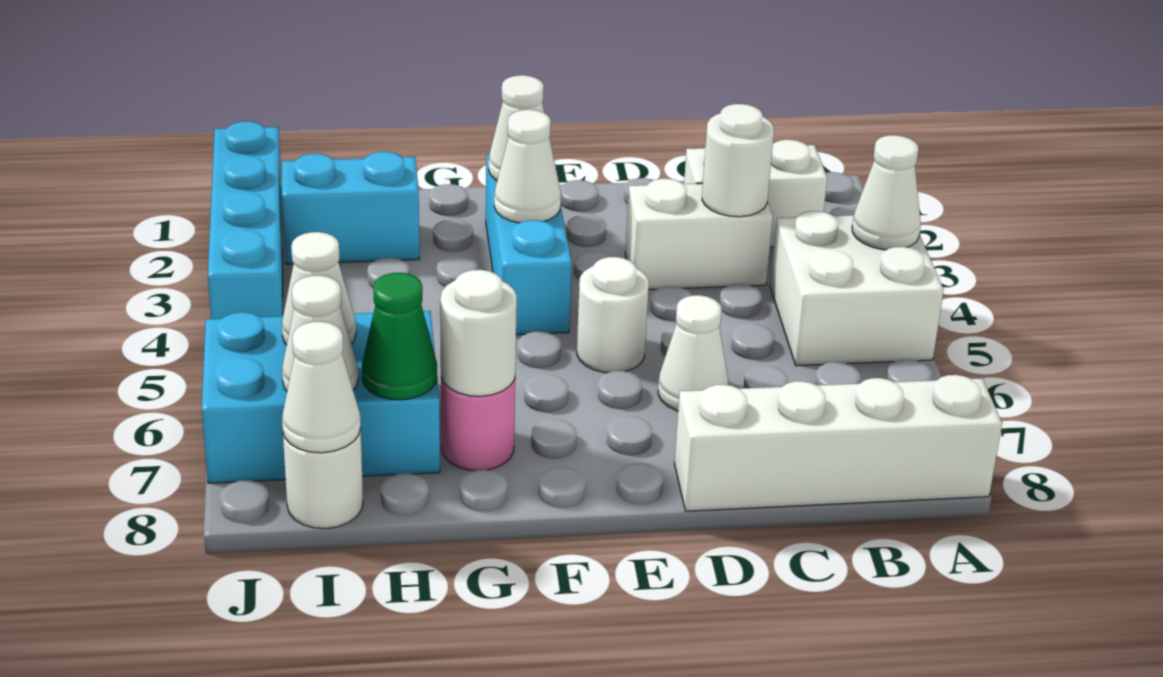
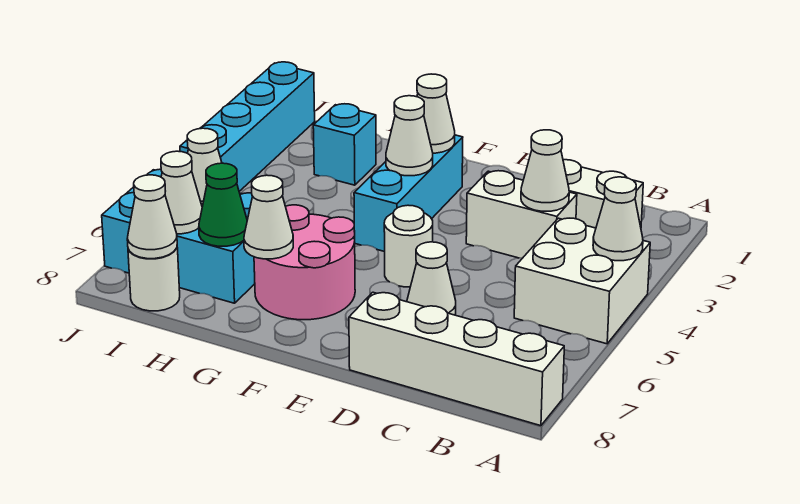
white round brick C3 level 2 -> white cone C3 level 2
pink round brick G7 level 1 -> pink round brick F6:G7 level 1
white round brick G7 level 2 -> white cone G7 level 2
cyan brick H2:I2 level 1 -> cyan brick H2 level 1

